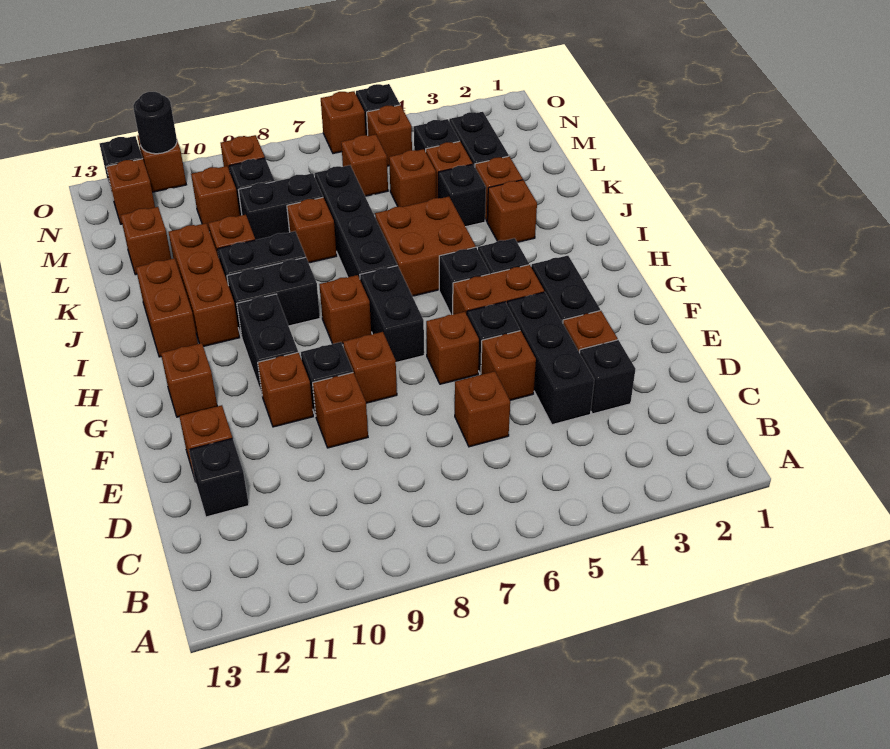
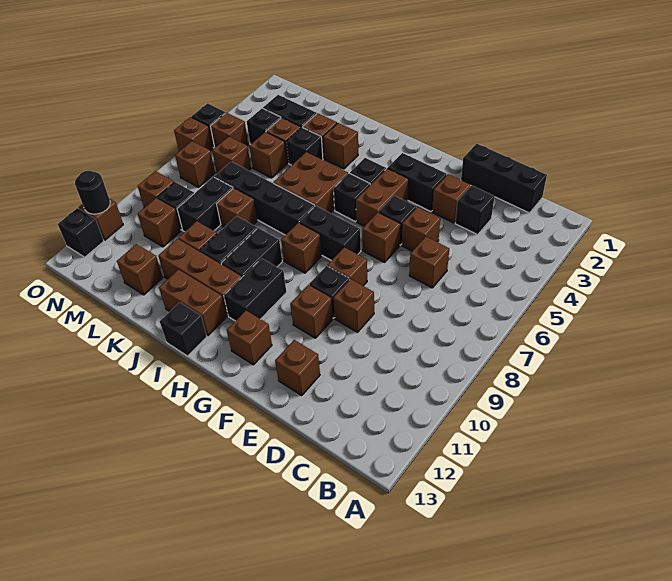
black brick D4:F4 level 1 -> black brick C1:E1 level 1
black brick D12 level 1 -> black brick I13 level 1
black brick G10:H10 level 1 -> black brick H10:H11 level 1
brown brick N12 level 1 -> brown brick N7 level 1

